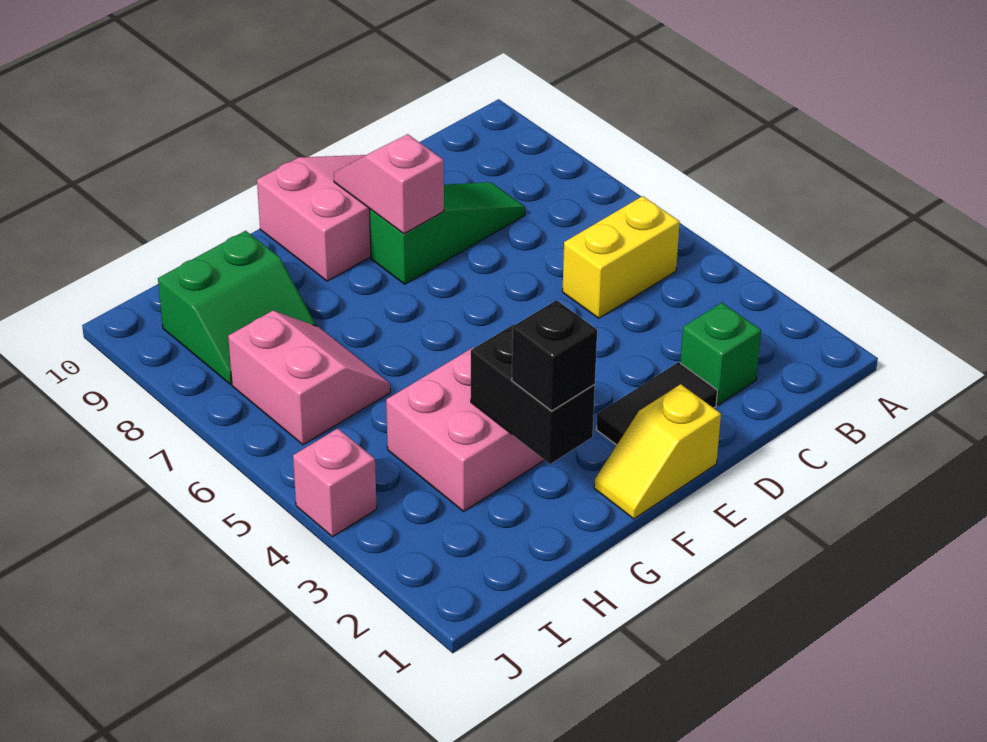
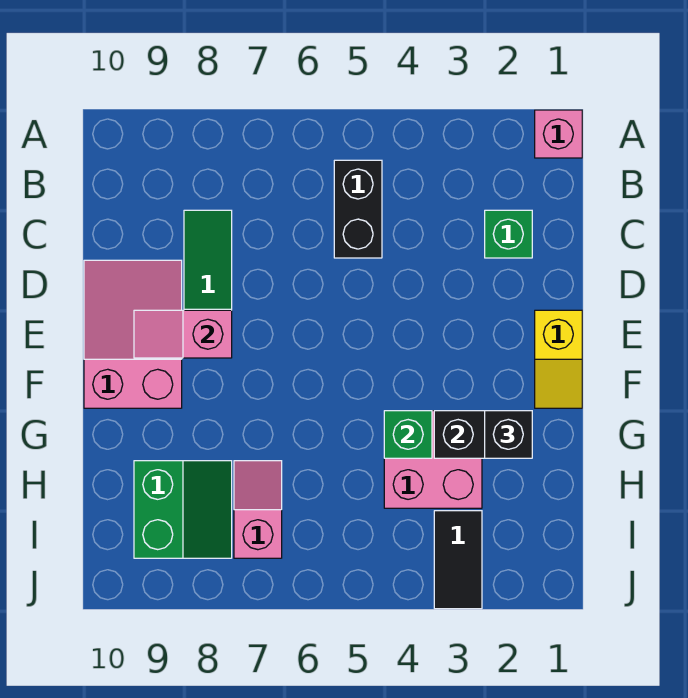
yellow brick B5:C5 level 1 -> black brick B5:C5 level 1
black tile D2:E2 level 1 -> black tile I3:J3 level 1
none -> green brick G4 level 2
pink slope H6:I7 level 1 top I -> pink slope H7:I7 level 1 top I
pink brick J4 level 1 -> pink brick A1 level 1

